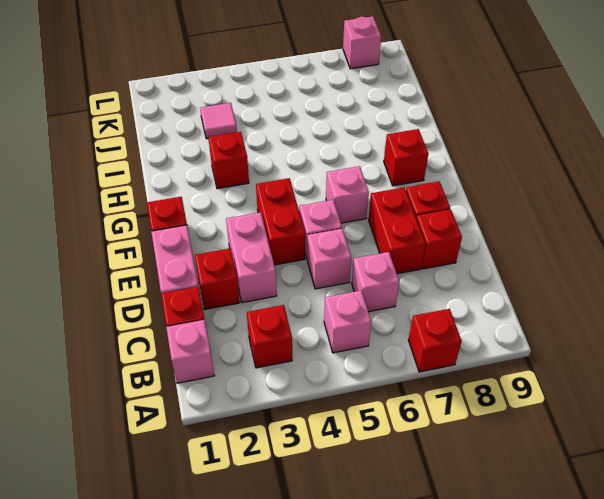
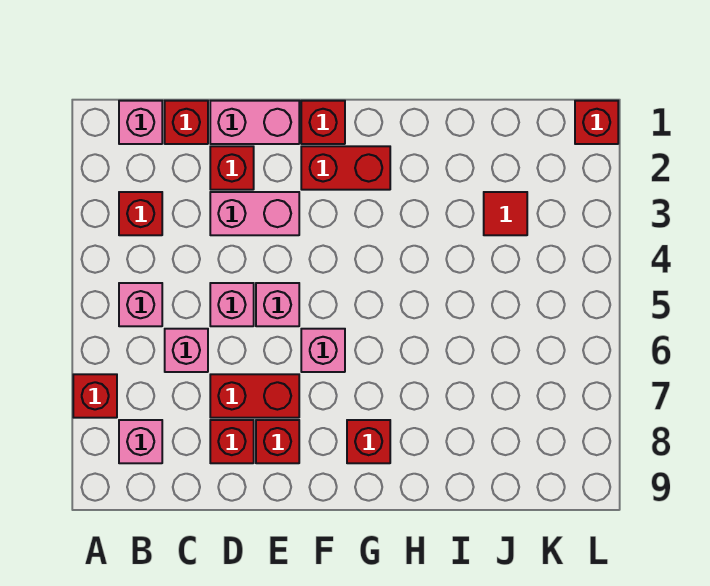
red brick E4:F4 level 1 -> red brick F2:G2 level 1
red brick H3 level 1 -> red brick L1 level 1
pink tile J3 level 1 -> red tile J3 level 1
pink brick L8 level 1 -> pink brick B8 level 1

